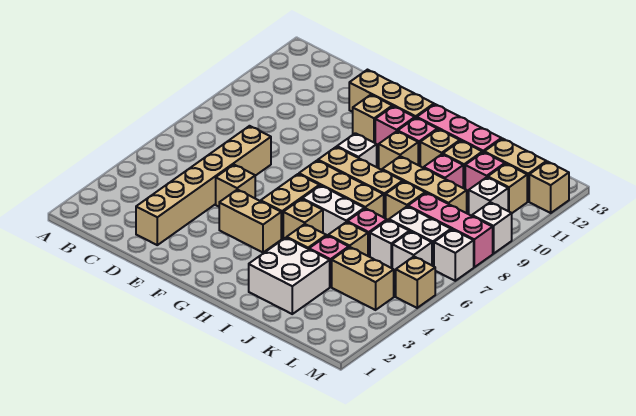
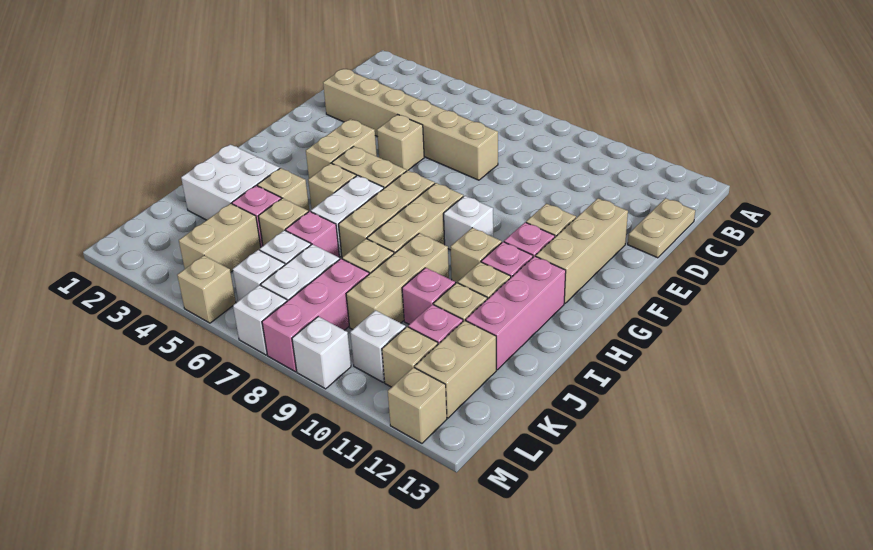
none -> tan plate C13:D13 level 1

